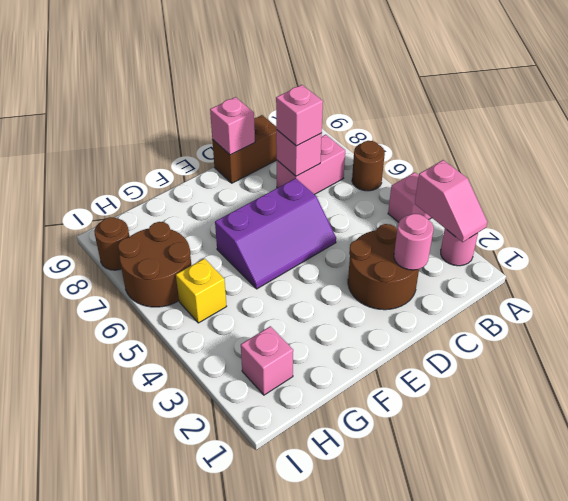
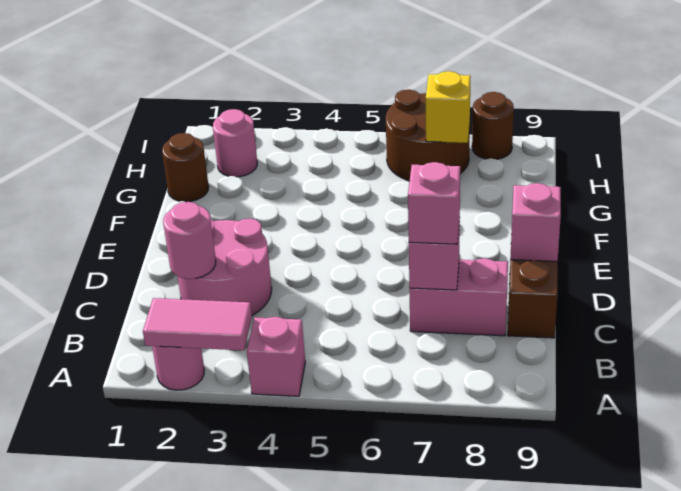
pink slope A2:A3 level 2 top 3 -> pink tile A2:A3 level 2
brown round brick A6 level 1 -> brown round brick G1 level 1
pink brick B7:C7 level 1 -> pink brick C7:C8 level 1
brown round brick C2:D3 level 1 -> pink round brick C2:D3 level 1
purple slope D5:F6 level 1 top 6 -> none
pink brick H2 level 1 -> pink round brick H2 level 1
yellow brick H5 level 1 -> yellow brick H7 level 2

